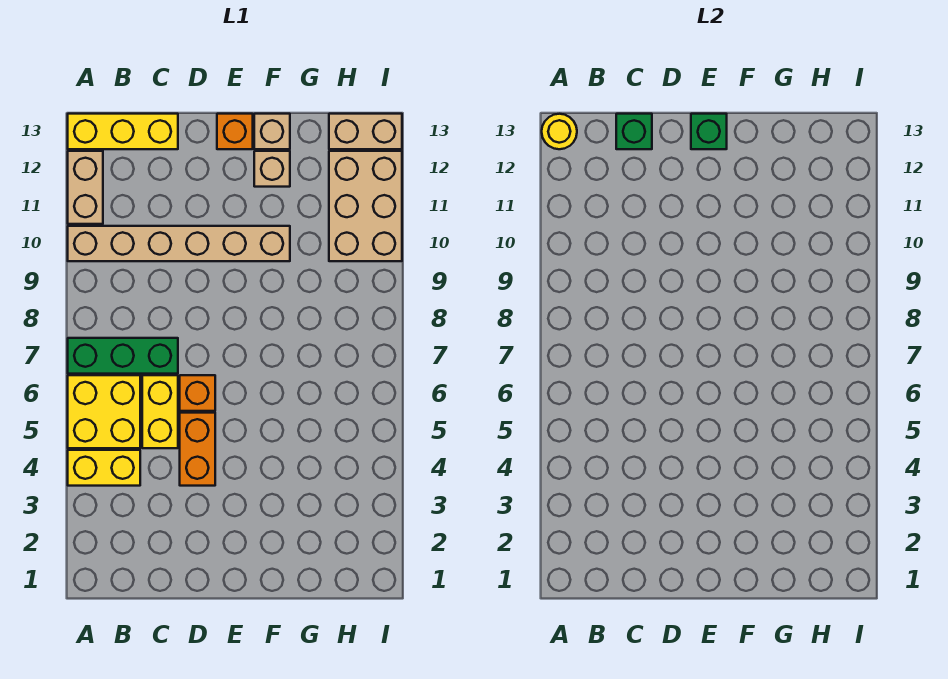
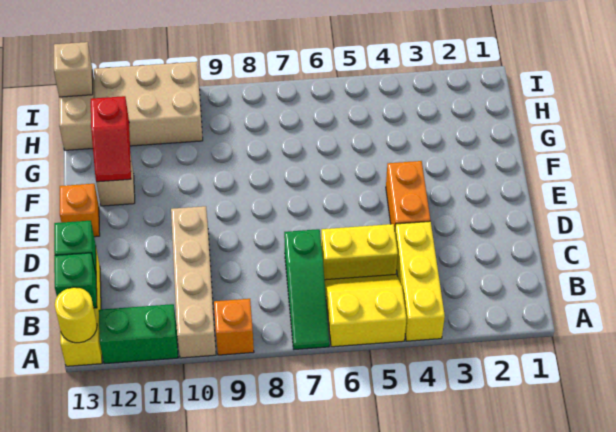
yellow brick A4:B4 level 1 -> yellow brick A4:C4 level 1
yellow brick A5:B6 level 1 -> yellow slope A5:B6 level 1 top A
green brick A7:C7 level 1 -> green slope A7:C7 level 1 top C
tan brick A10:F10 level 1 -> tan brick A10:D10 level 1
tan brick A11:A12 level 1 -> green brick A11:A12 level 1
orange brick D4:D5 level 1 -> orange brick D4:E4 level 1
orange brick D6 level 1 -> orange brick A9 level 1
green brick E13 level 2 -> green brick B13 level 2
none -> red slope F12:G12 level 2 top G
tan brick F13 level 1 -> tan brick I13 level 2

